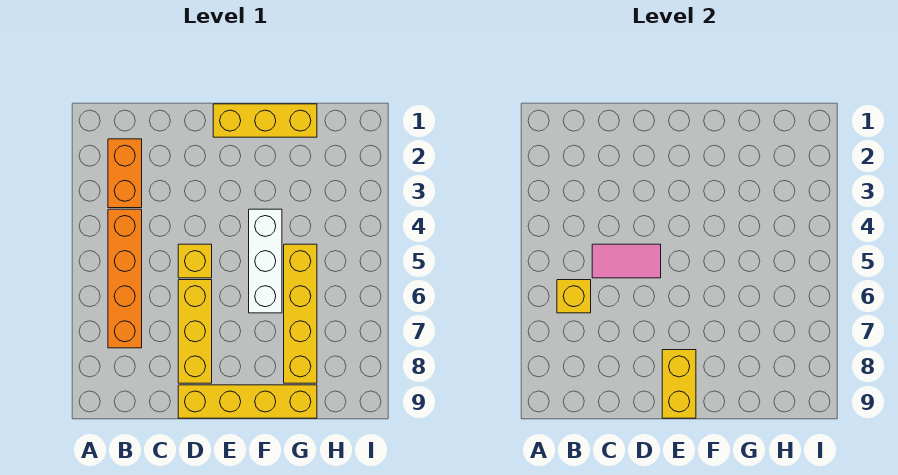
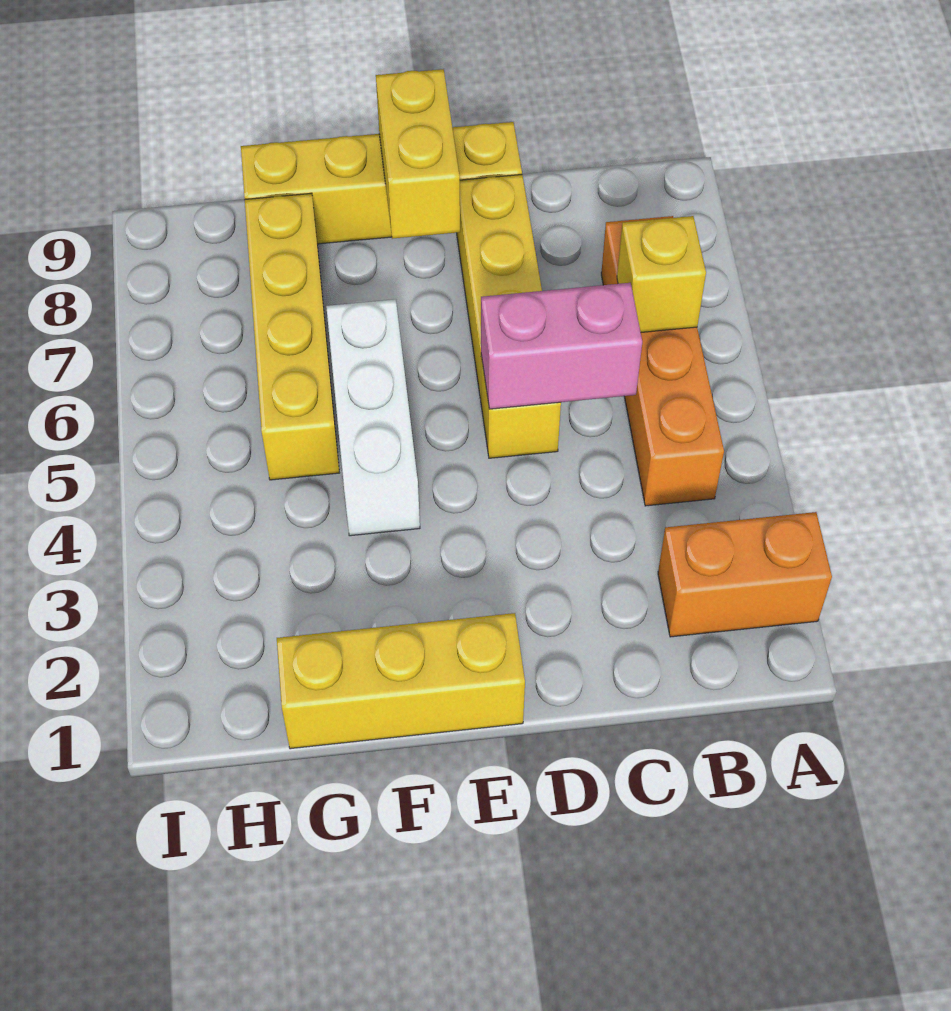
orange brick B2:B3 level 1 -> orange brick A2:B2 level 1
pink tile C5:D5 level 2 -> pink brick C5:D5 level 2

